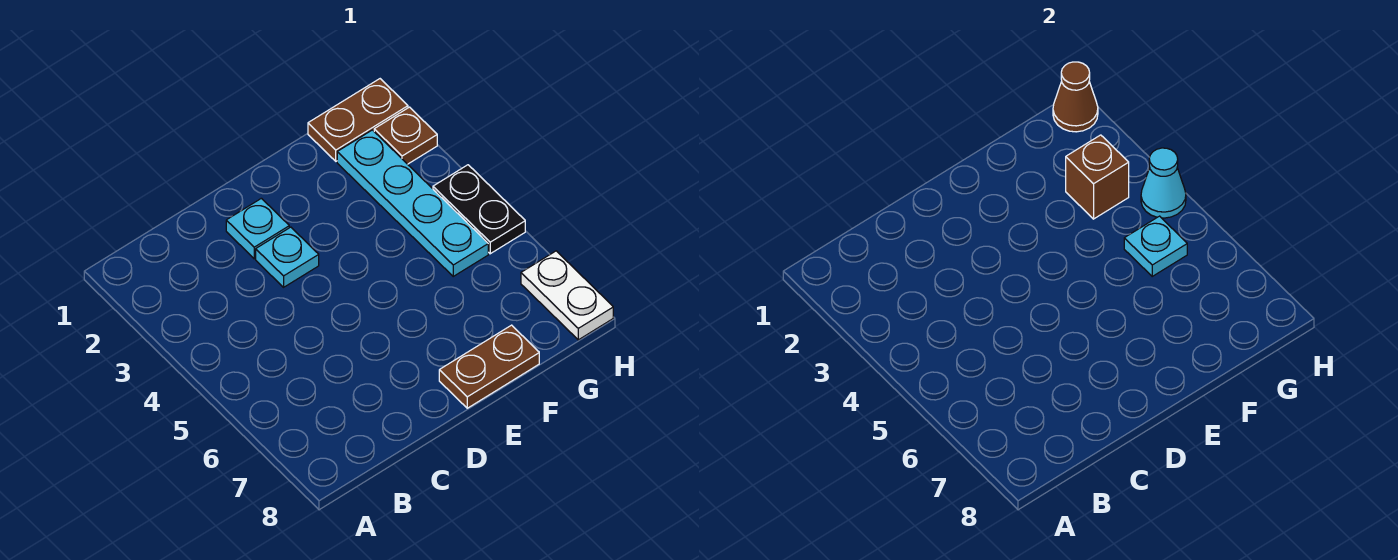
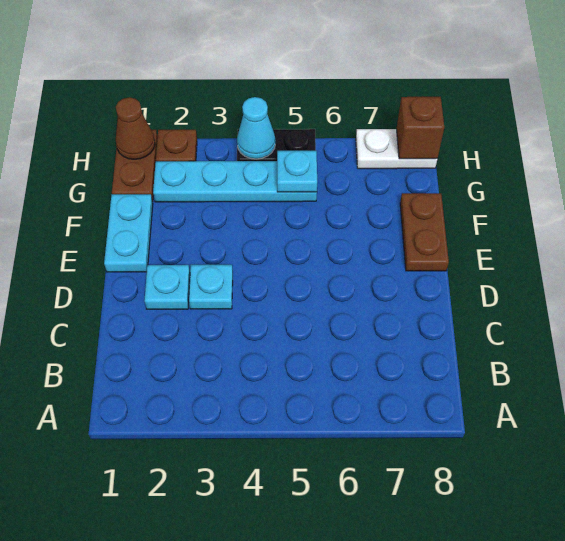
none -> cyan plate E1:F1 level 1
brown brick G3 level 2 -> brown brick H8 level 2

